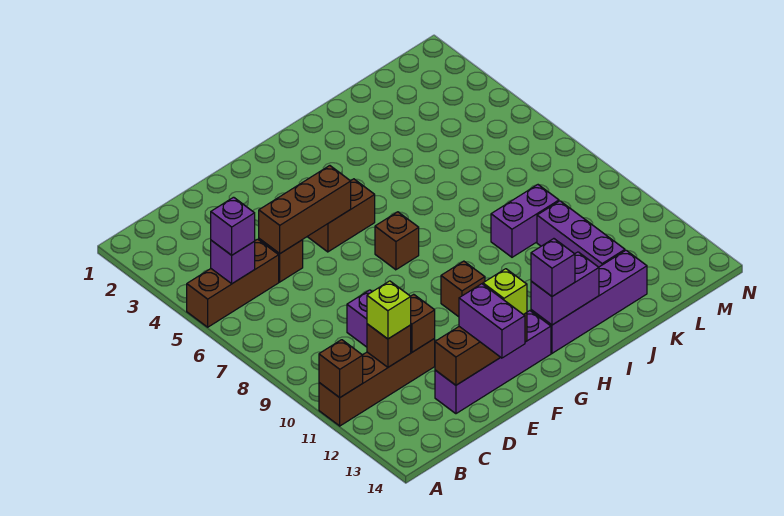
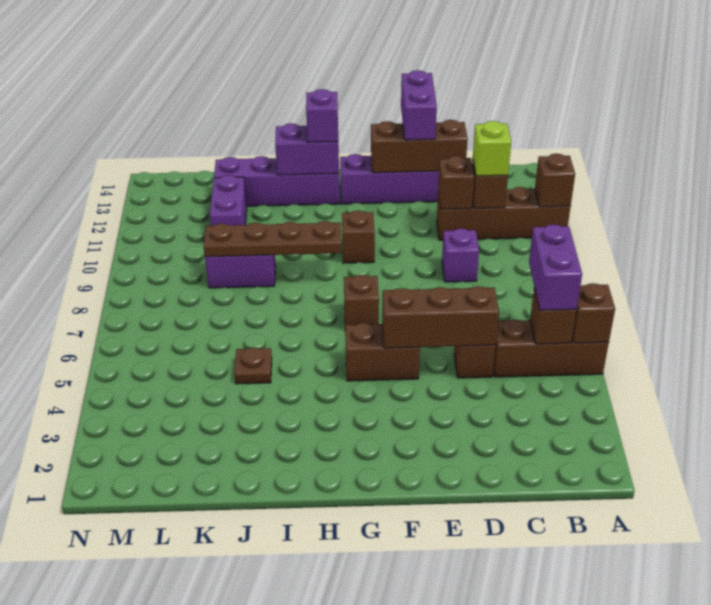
none -> brown brick A5 level 2
purple brick B5 level 2 -> brown brick B5 level 2
purple brick B5 level 3 -> purple brick B5:B6 level 3
lime brick F13 level 3 -> none
none -> brown plate H9:K9 level 2
none -> brown plate J5 level 1
purple brick K10:K12 level 1 -> purple brick K11:K12 level 1

